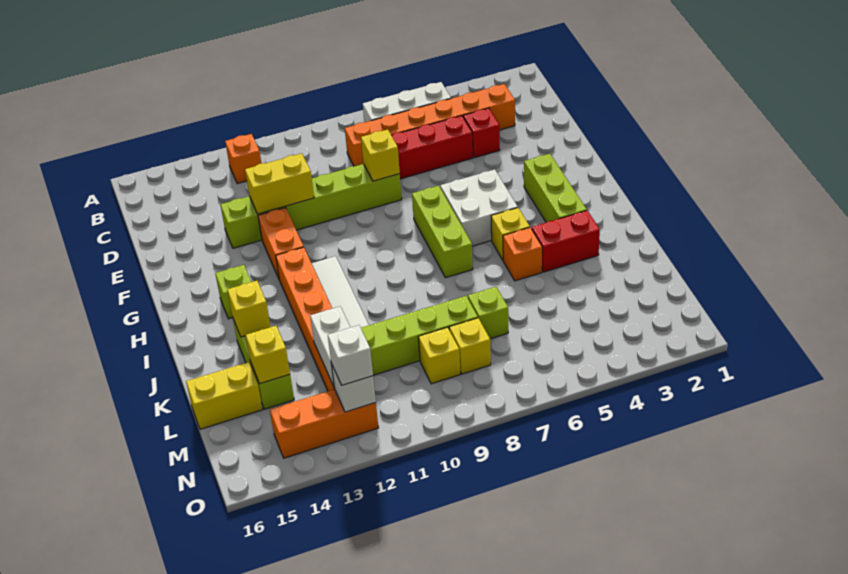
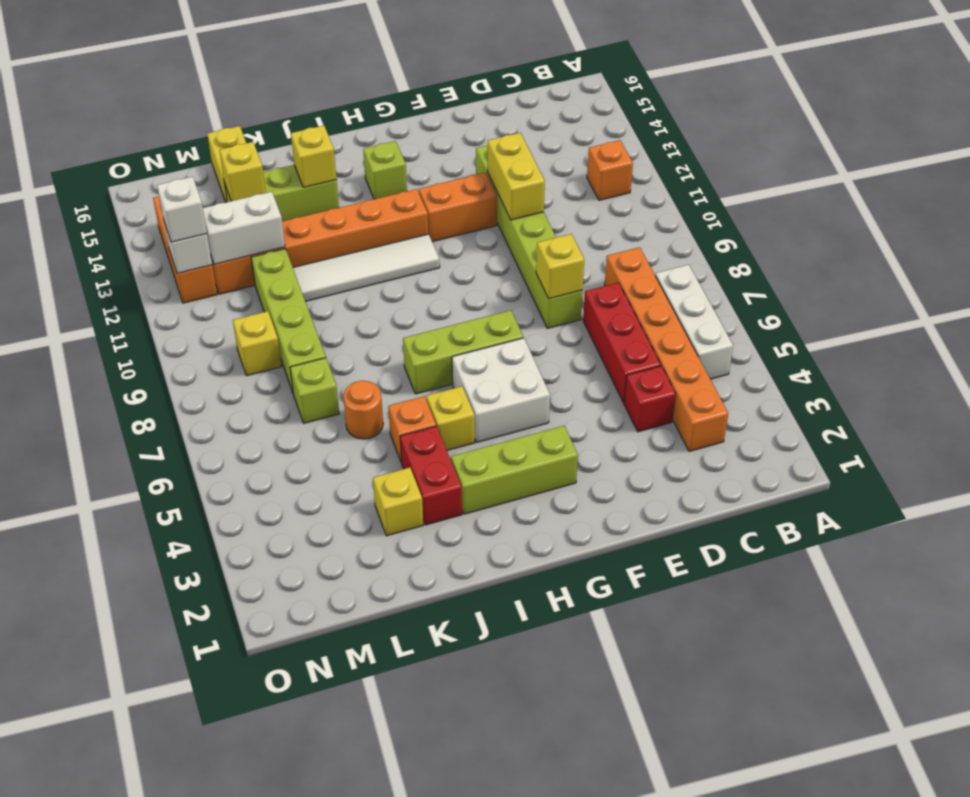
none -> orange round brick K6 level 1
yellow brick M8 level 1 -> yellow brick K3 level 1

